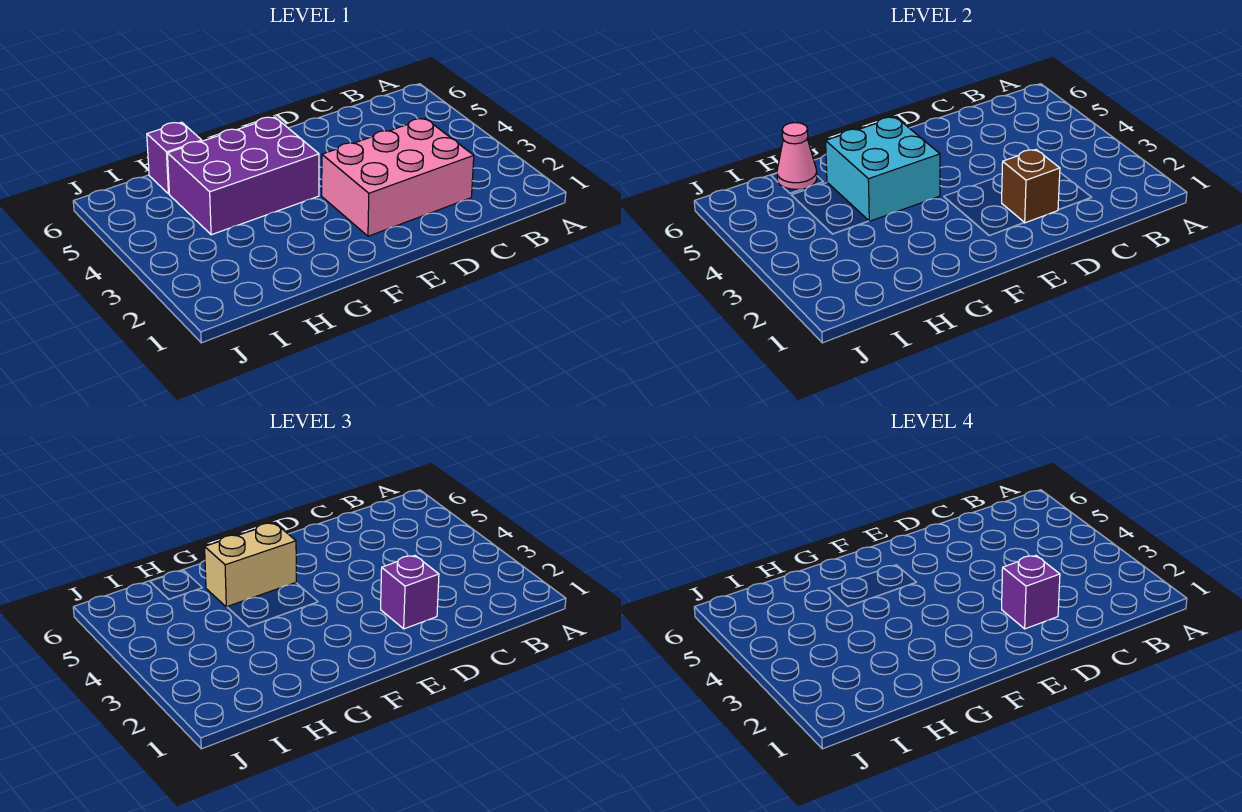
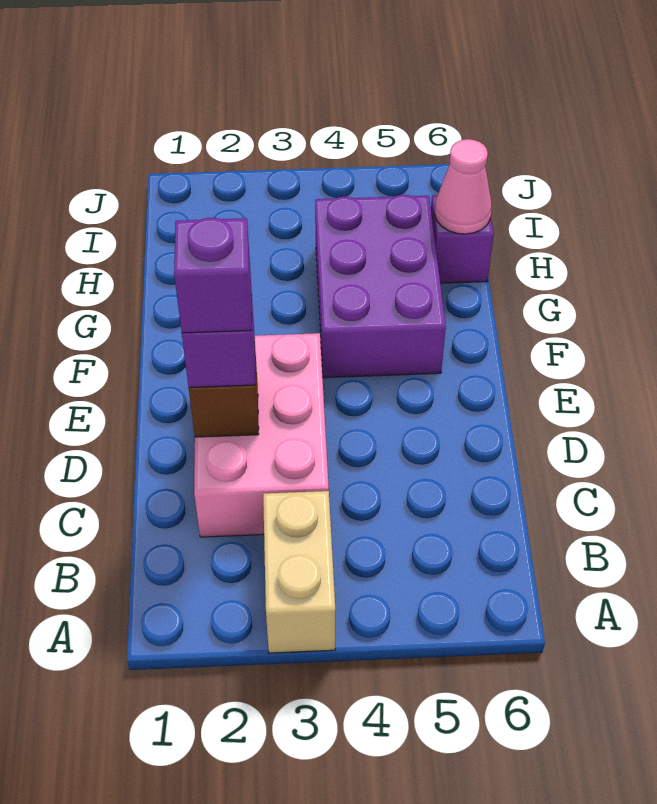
cyan brick F4:G5 level 2 -> none
tan brick F5:G5 level 3 -> tan brick A3:B3 level 1

